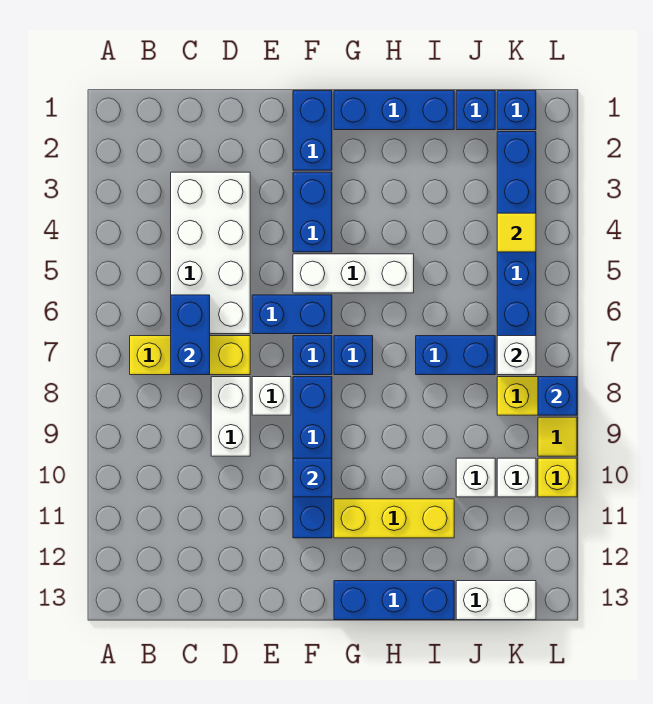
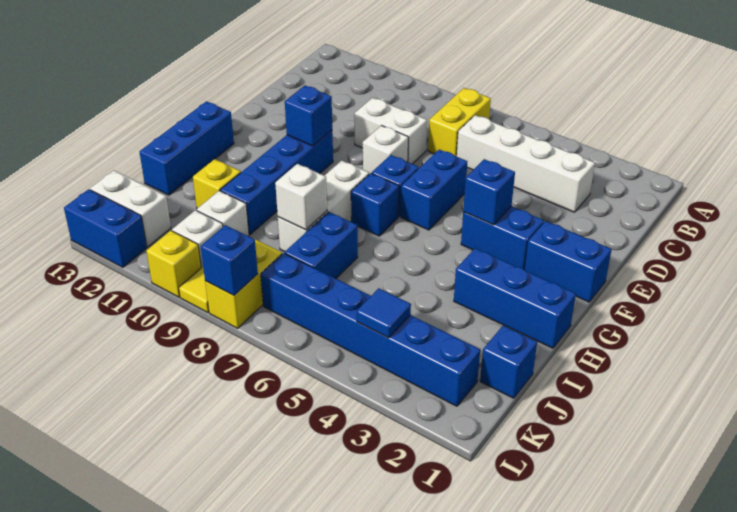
yellow brick B7:D7 level 1 -> yellow brick B7:C7 level 1
white brick C3:D6 level 1 -> white brick C3:C6 level 1
blue brick C6:C7 level 2 -> blue brick L12:L13 level 1
white brick F5:H5 level 1 -> white brick G8:I8 level 1
blue brick F8:F11 level 1 -> blue brick F10:I10 level 1
blue brick G1:I1 level 1 -> blue brick H1:H3 level 1
yellow brick G11:I11 level 1 -> yellow brick I11 level 1
white brick J13:K13 level 1 -> white brick K12:K13 level 1
blue brick K1 level 1 -> blue brick F4 level 2
yellow tile K4 level 2 -> blue tile K4 level 2
white brick K7 level 2 -> white brick I8 level 2

